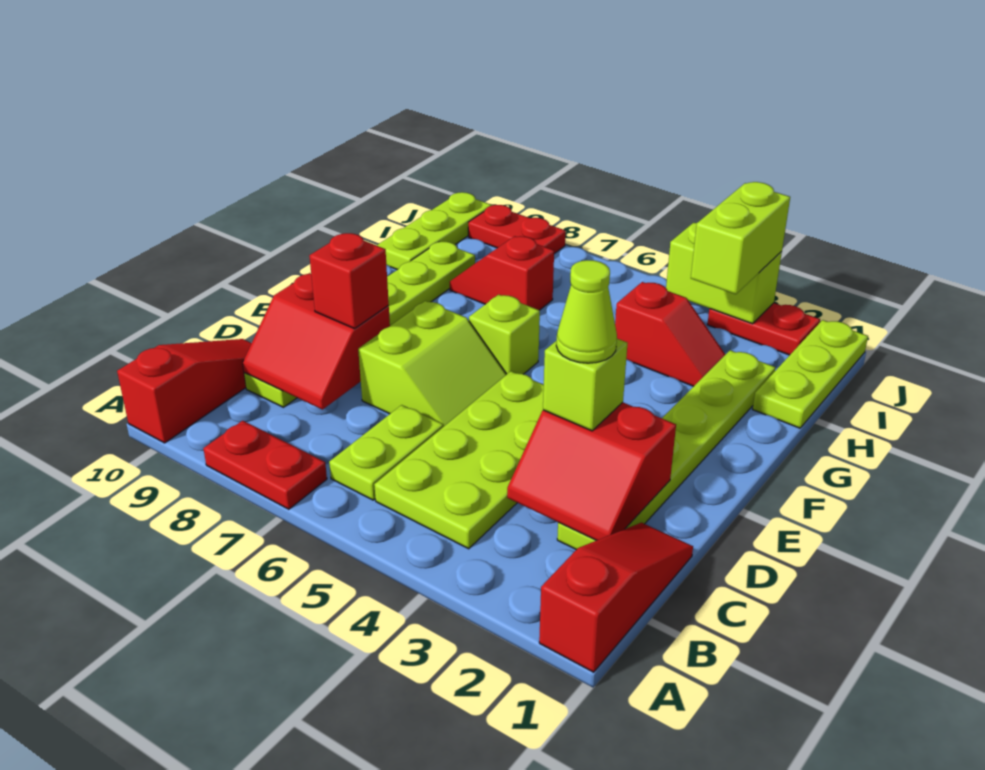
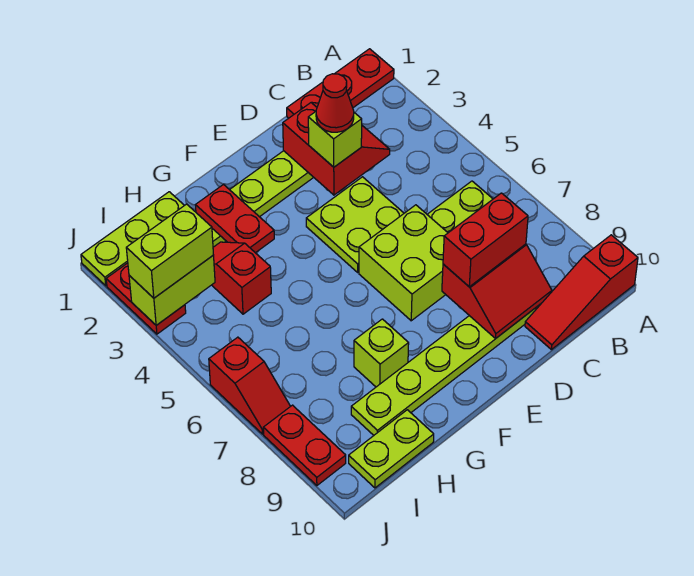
red slope A1:C1 level 1 top A -> red plate A1:C1 level 1
red plate A7:A8 level 1 -> red plate G2:G3 level 2
lime plate B4:E5 level 1 -> lime plate D4:E5 level 1
red slope C8:D9 level 2 top D -> red slope C8:D9 level 2 top 8
lime cone D3 level 4 -> red cone D3 level 4
lime slope D6:E7 level 1 top 7 -> lime brick D6:E7 level 1
red brick D8 level 3 -> red brick C8:D8 level 3
lime brick F6 level 1 -> lime brick G8 level 1
red slope H7:H8 level 1 top 7 -> red slope J6:J7 level 1 top 6
lime plate H10:J10 level 1 -> lime plate H10:I10 level 1
lime brick J3:J4 level 2 -> lime brick I3:J3 level 2

